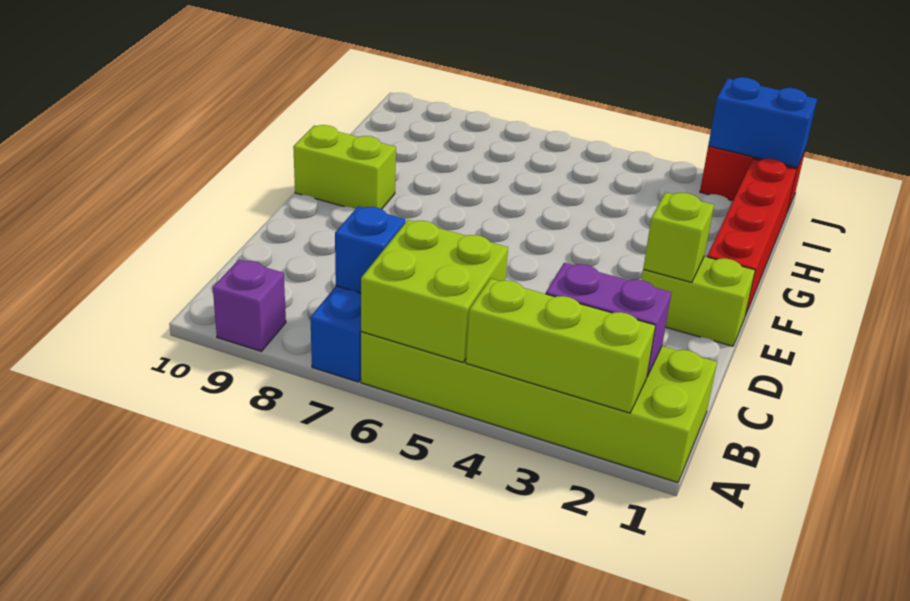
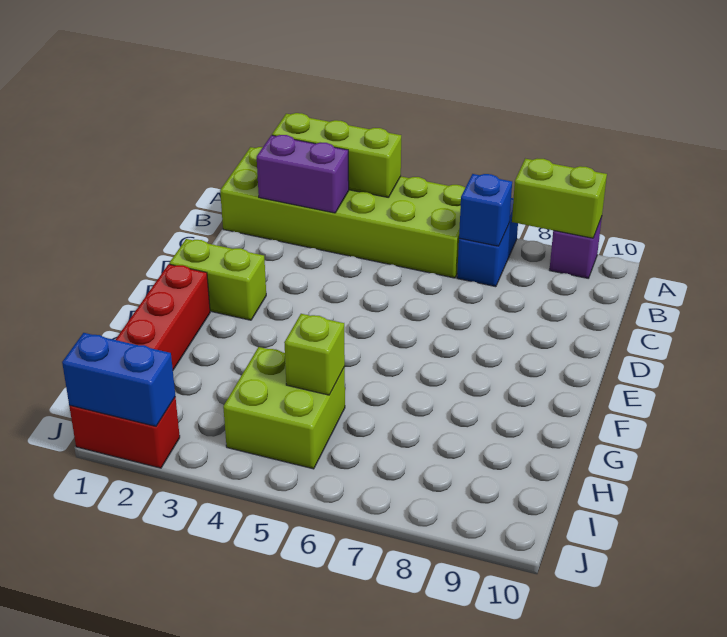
lime brick A5:B6 level 2 -> lime brick H4:I5 level 1
lime brick E2 level 2 -> lime brick H5 level 2
lime brick F9:F10 level 1 -> lime brick A8:A9 level 2

